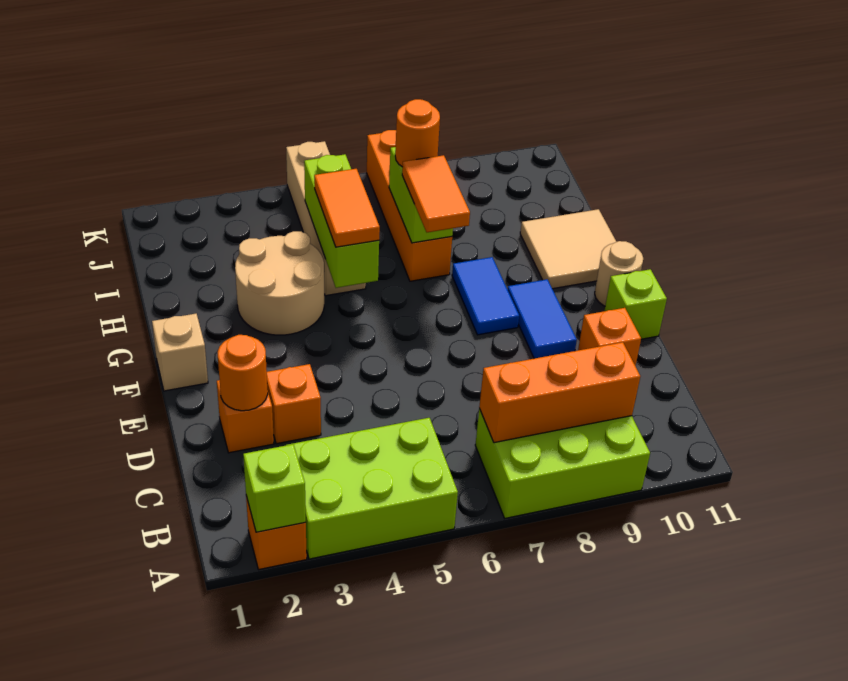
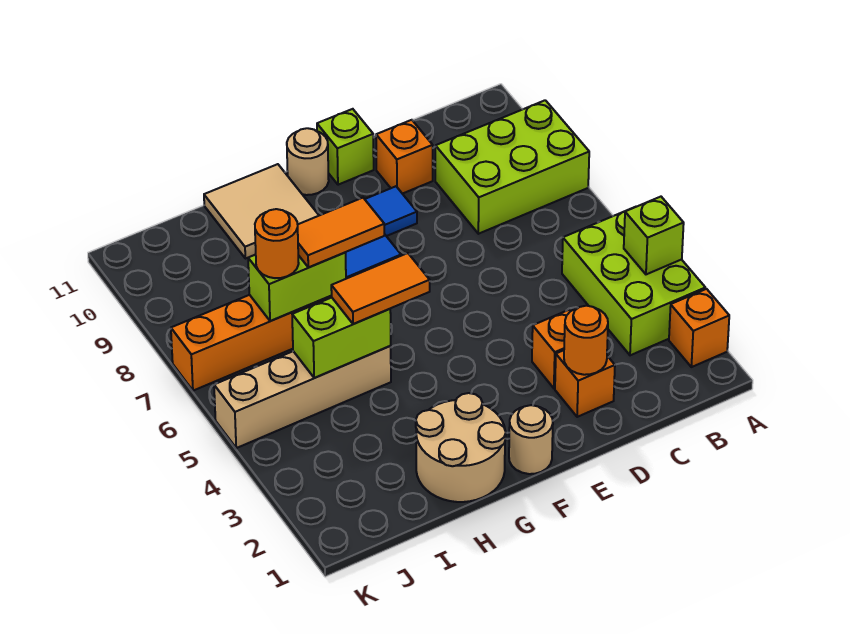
lime brick A2 level 2 -> lime brick A4 level 2
lime brick A7:B9 level 1 -> lime brick A8:C9 level 1
orange brick B7:B9 level 2 -> none
tan brick F1 level 1 -> tan round brick F1 level 1
tan round brick G3:H4 level 1 -> tan round brick G1:H2 level 1
lime brick G5:I5 level 2 -> lime brick H5:I5 level 2

